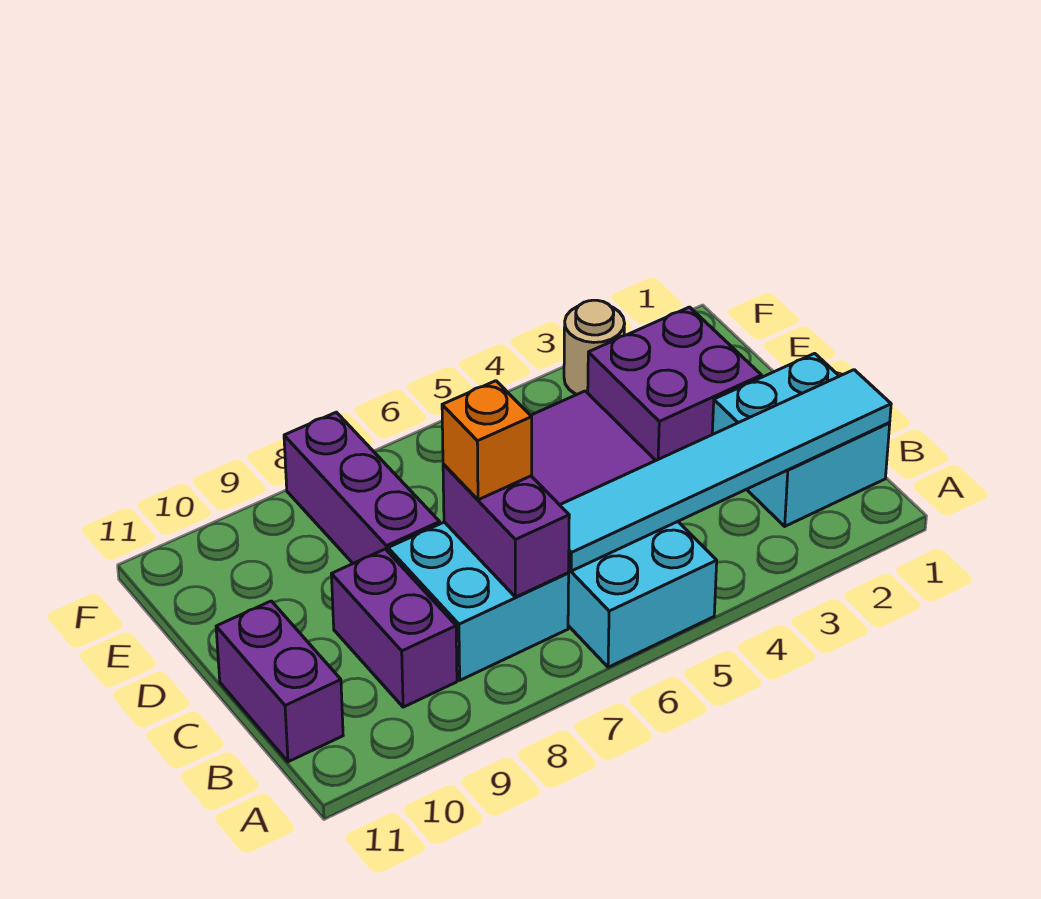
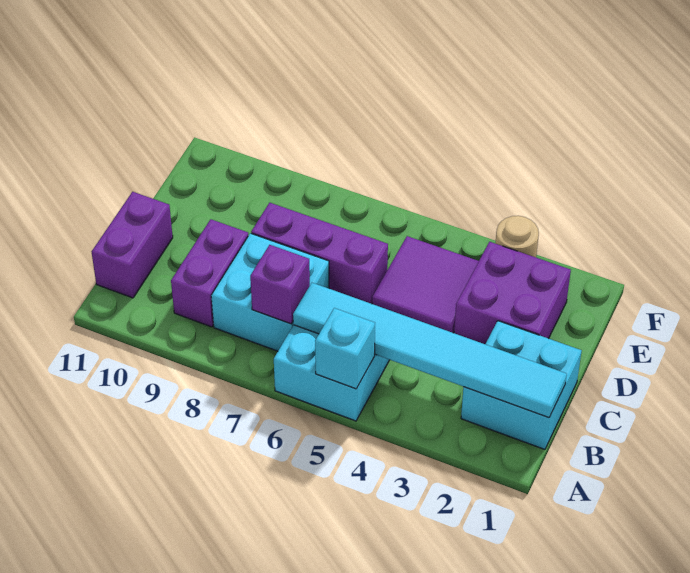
none -> cyan brick A5 level 2
purple brick B7:C7 level 2 -> purple brick B7 level 2
orange brick C7 level 3 -> none
purple brick D8:F8 level 1 -> purple brick D6:D8 level 1

